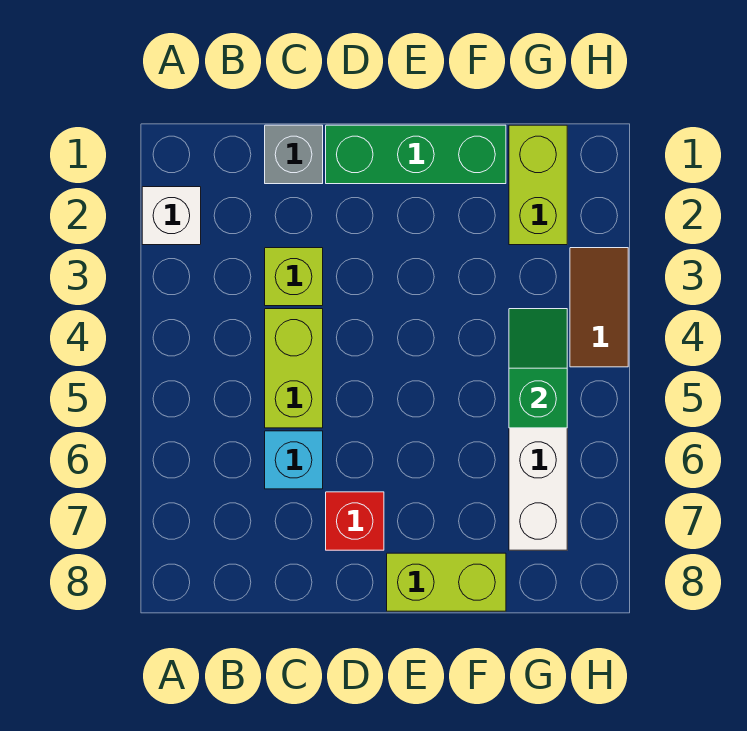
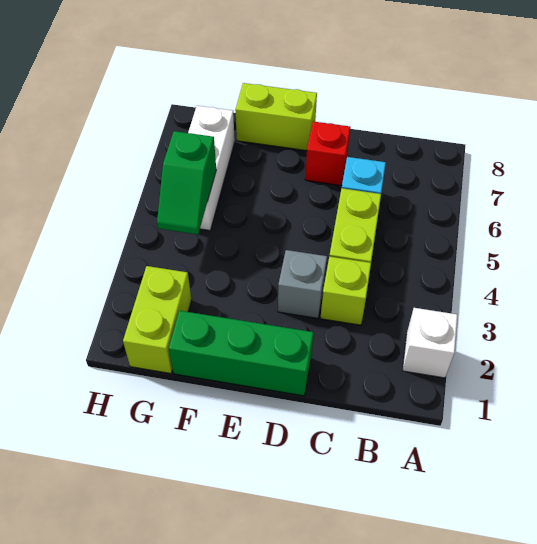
grey brick C1 level 1 -> grey brick D3 level 1
brown tile H3:H4 level 1 -> none

